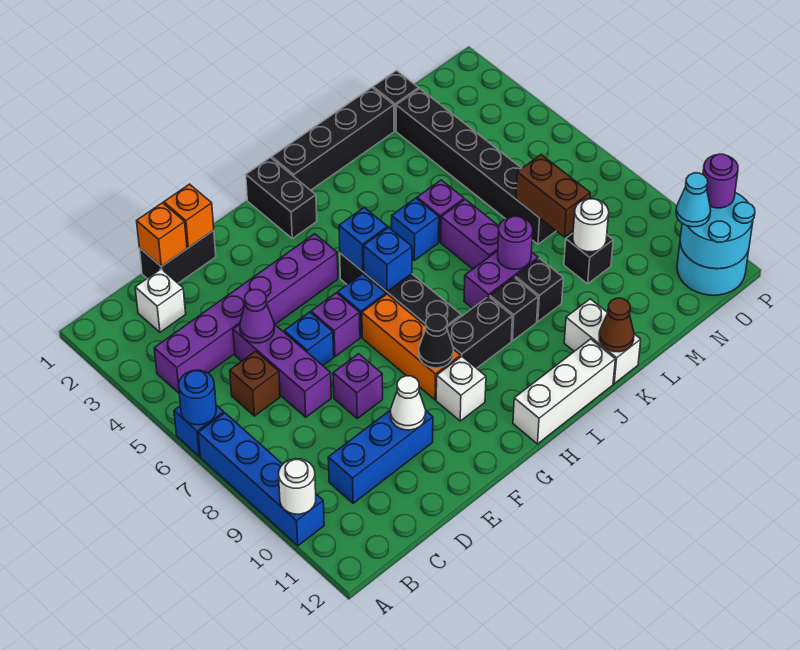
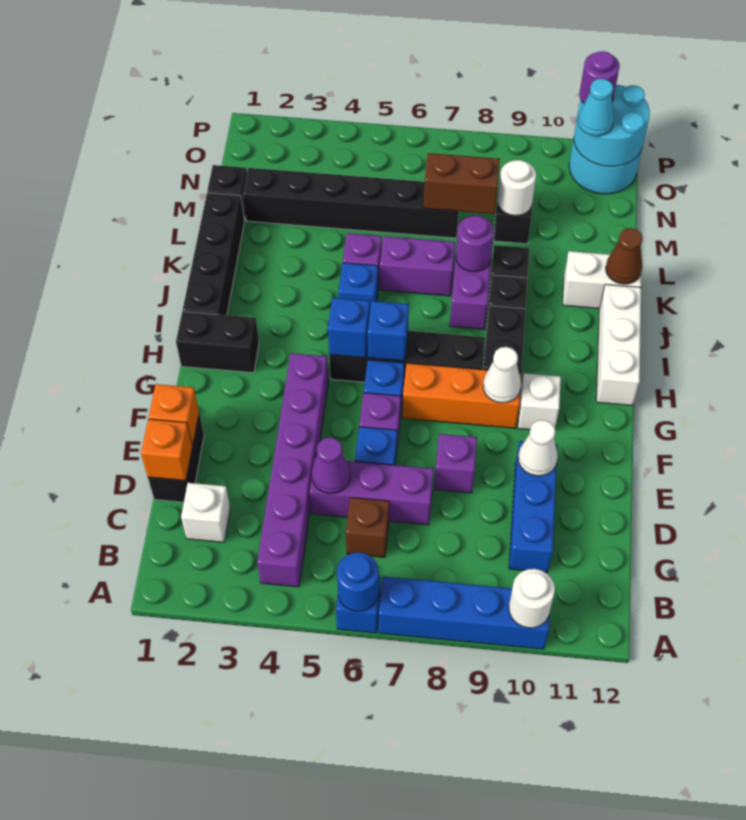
black cone G9 level 2 -> white cone G9 level 2

